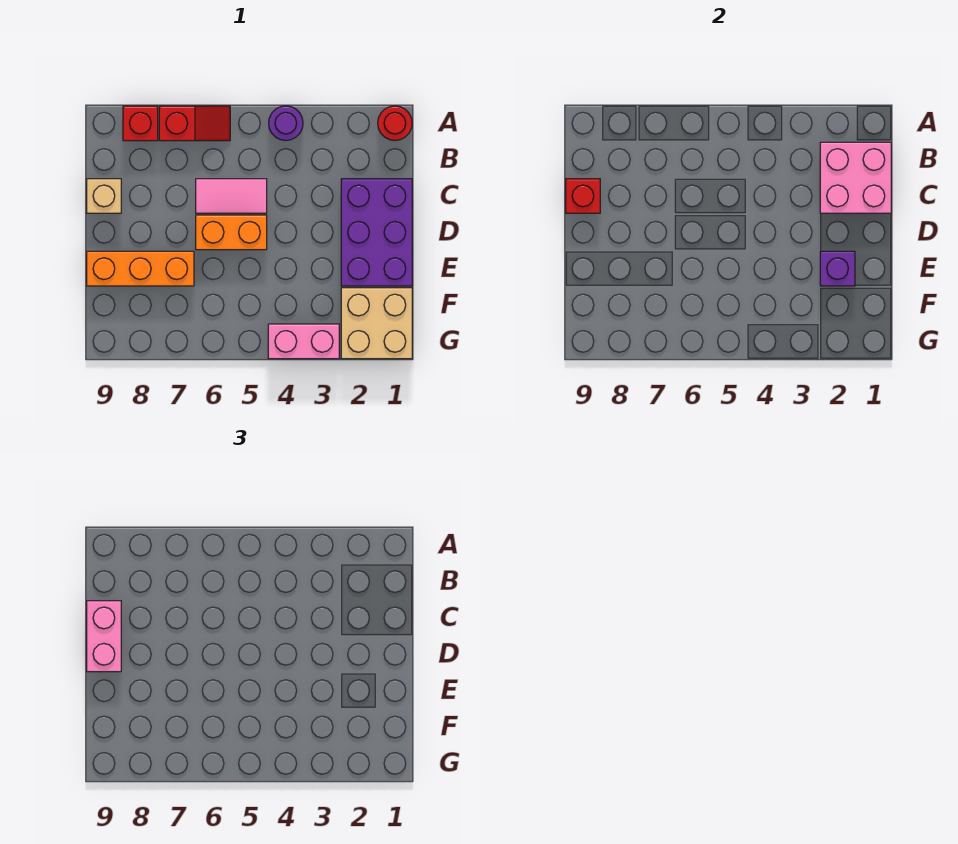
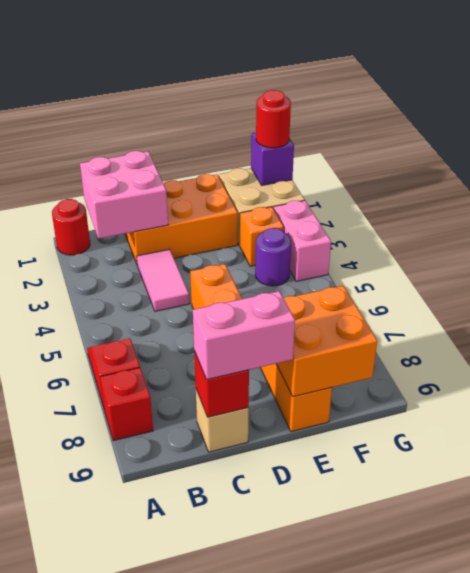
purple round brick A4 level 1 -> purple round brick F4 level 1
purple brick C1:E2 level 1 -> orange brick C1:E2 level 1
pink tile C5:C6 level 1 -> pink tile C3:C4 level 1
purple brick E2 level 2 -> purple brick G1 level 2
none -> orange brick E8:F9 level 2
none -> orange brick F3 level 1
none -> red round brick G1 level 3

